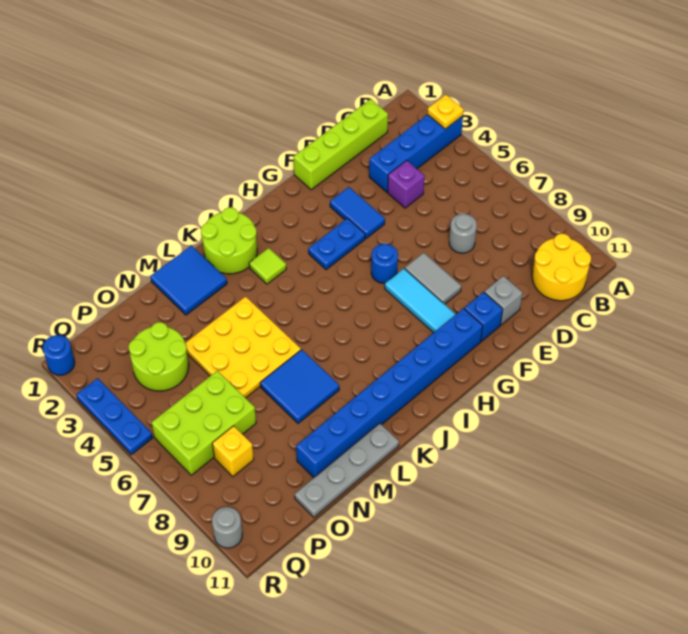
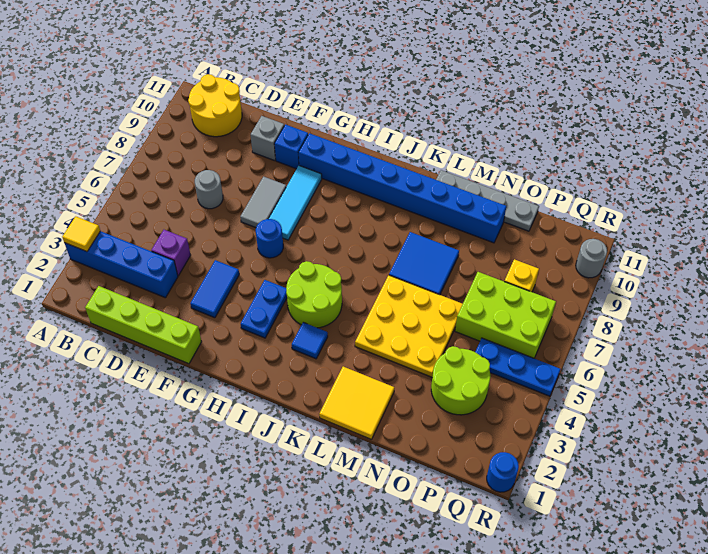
yellow plate A3 level 2 -> yellow tile A3 level 2
blue plate G4:H4 level 1 -> blue plate H3:H4 level 1
lime round brick J1:K2 level 1 -> lime round brick I4:J5 level 1
lime tile J3 level 1 -> blue tile J3 level 1
blue tile L1:M2 level 1 -> yellow tile L1:M2 level 1
blue plate R3:R5 level 1 -> blue plate P5:R5 level 1

